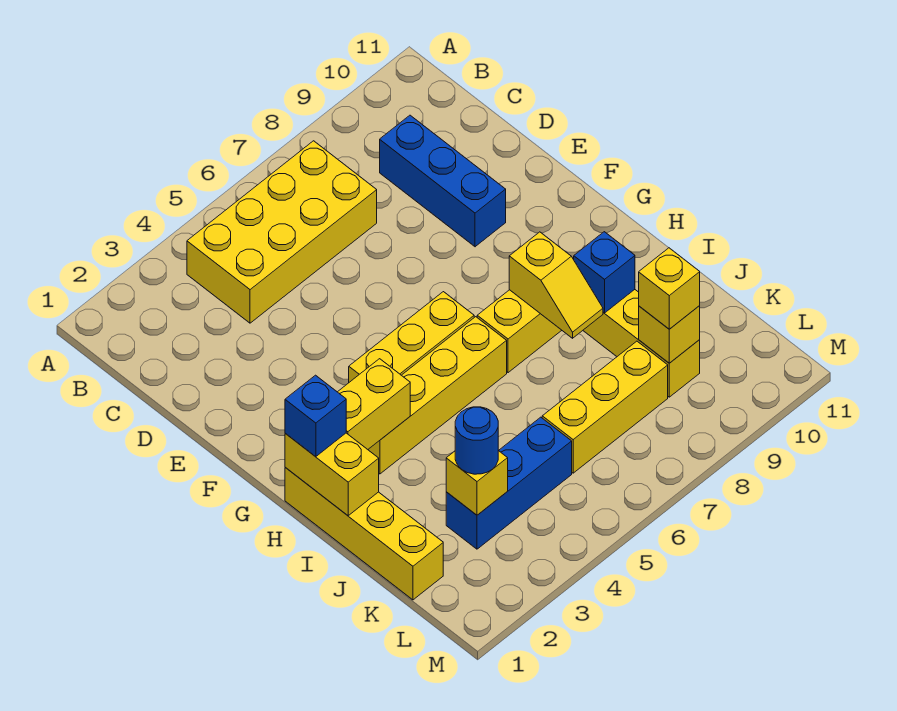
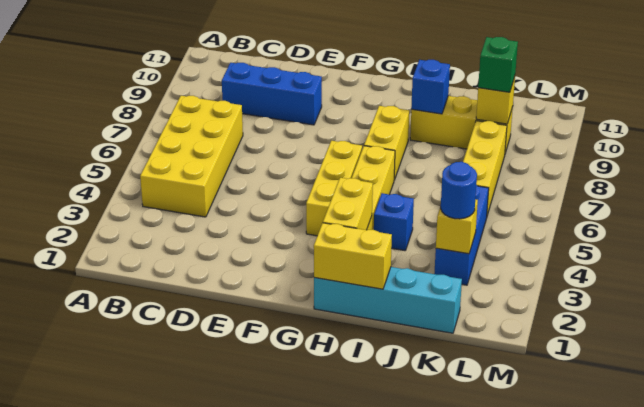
yellow brick H1:K1 level 1 -> cyan brick H1:K1 level 1
blue brick H1 level 3 -> blue brick I4 level 1
yellow slope H8:I8 level 2 top H -> none
yellow brick K9 level 3 -> green brick K9 level 3

